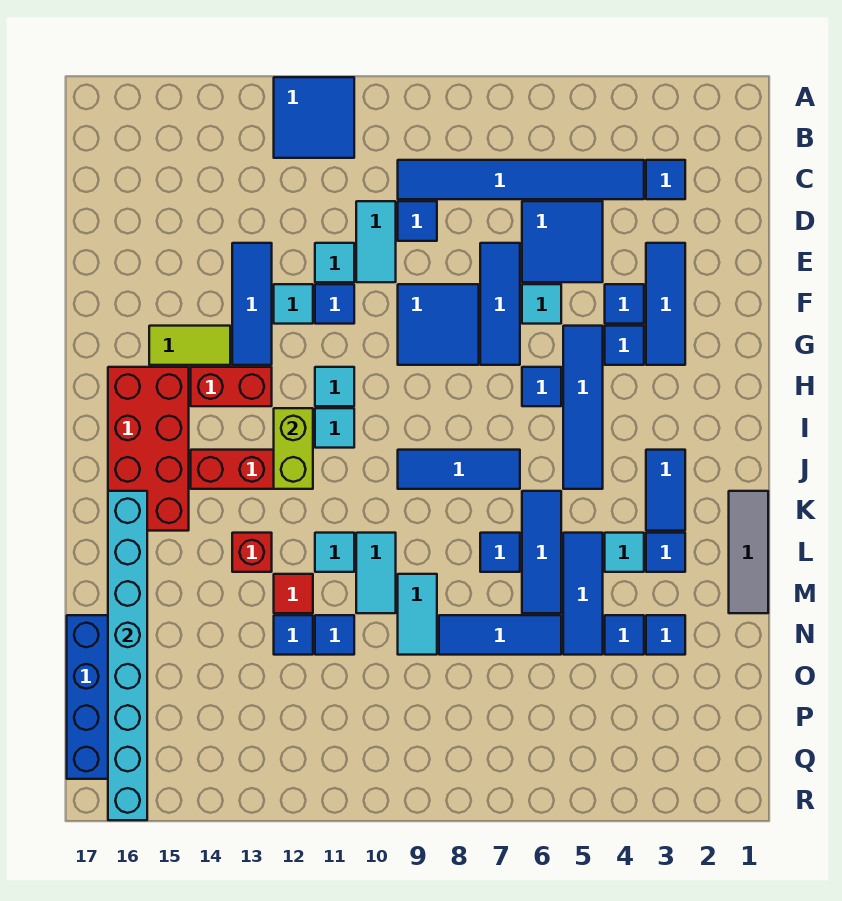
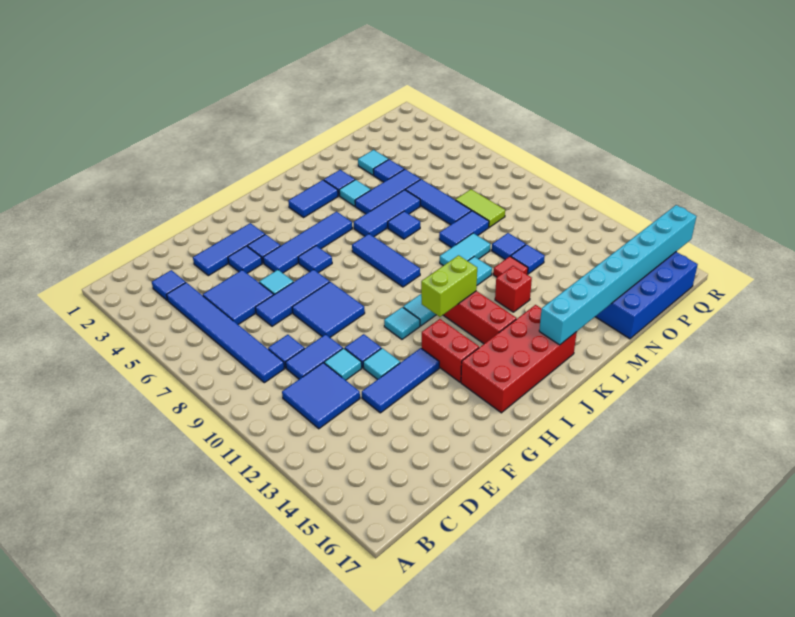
blue tile A11:B12 level 1 -> blue tile C11:D12 level 1
cyan tile D10:E10 level 1 -> blue tile D10:E10 level 1
lime tile G14:G15 level 1 -> lime tile O8:O9 level 1
grey tile K1:M1 level 1 -> none
cyan tile M9:N9 level 1 -> blue tile M9:N9 level 1
blue tile N3 level 1 -> cyan tile N3 level 1

